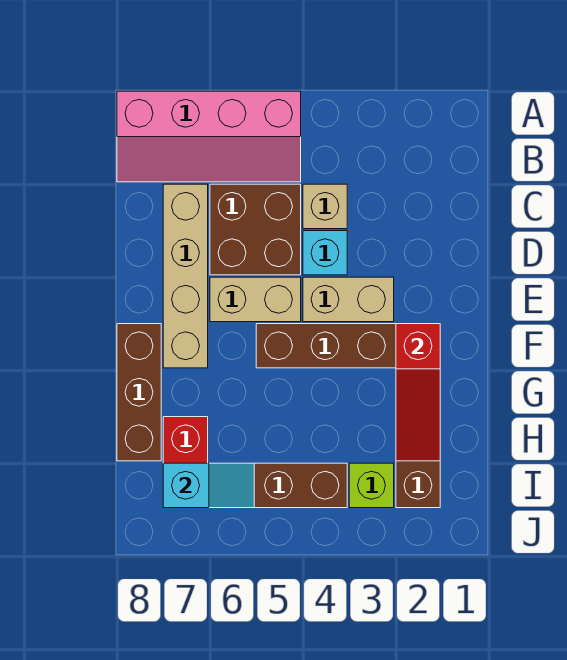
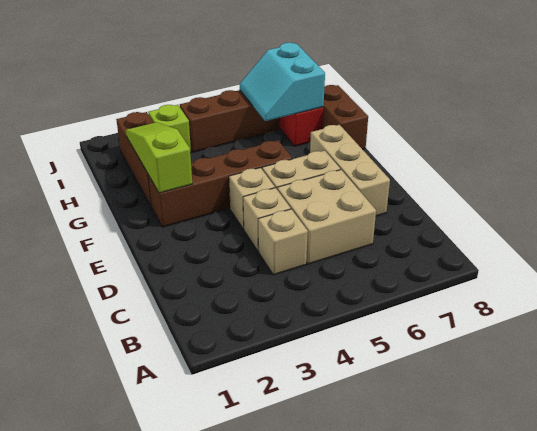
pink slope A5:B8 level 1 top A -> none
brown brick C5:D6 level 1 -> tan brick C5:D6 level 1
tan brick C7:F7 level 1 -> tan brick D7:F7 level 1
cyan brick D4 level 1 -> tan brick D4 level 1
tan brick E3:E4 level 1 -> tan brick E4 level 1
red slope F2:H2 level 2 top F -> lime slope F2:H2 level 2 top F
brown brick F8:H8 level 1 -> brown brick G8:H8 level 1
cyan slope I6:I7 level 2 top 7 -> cyan slope H6:I7 level 2 top 7

